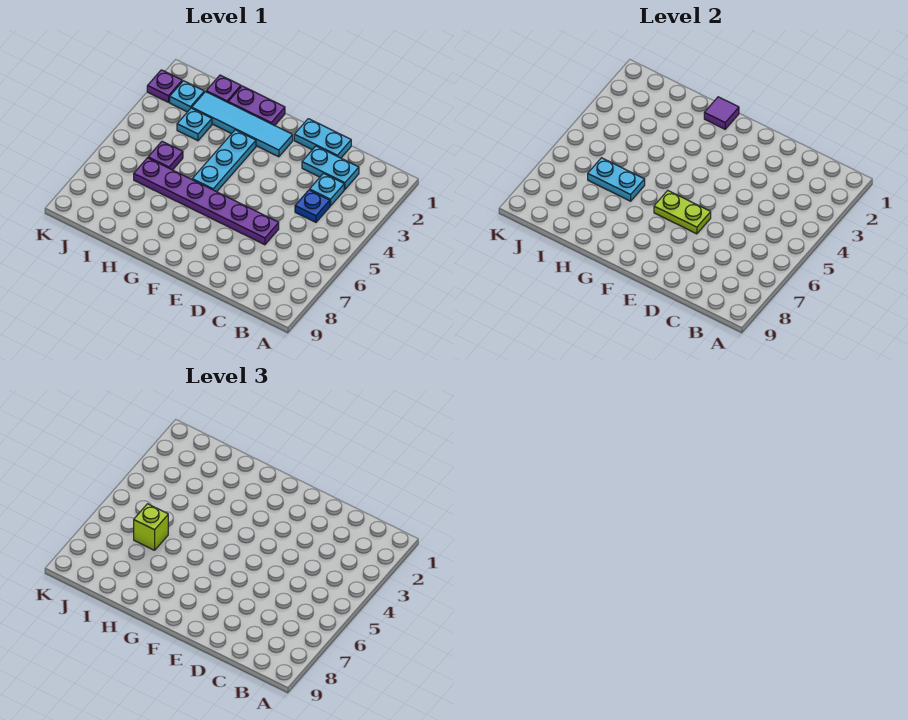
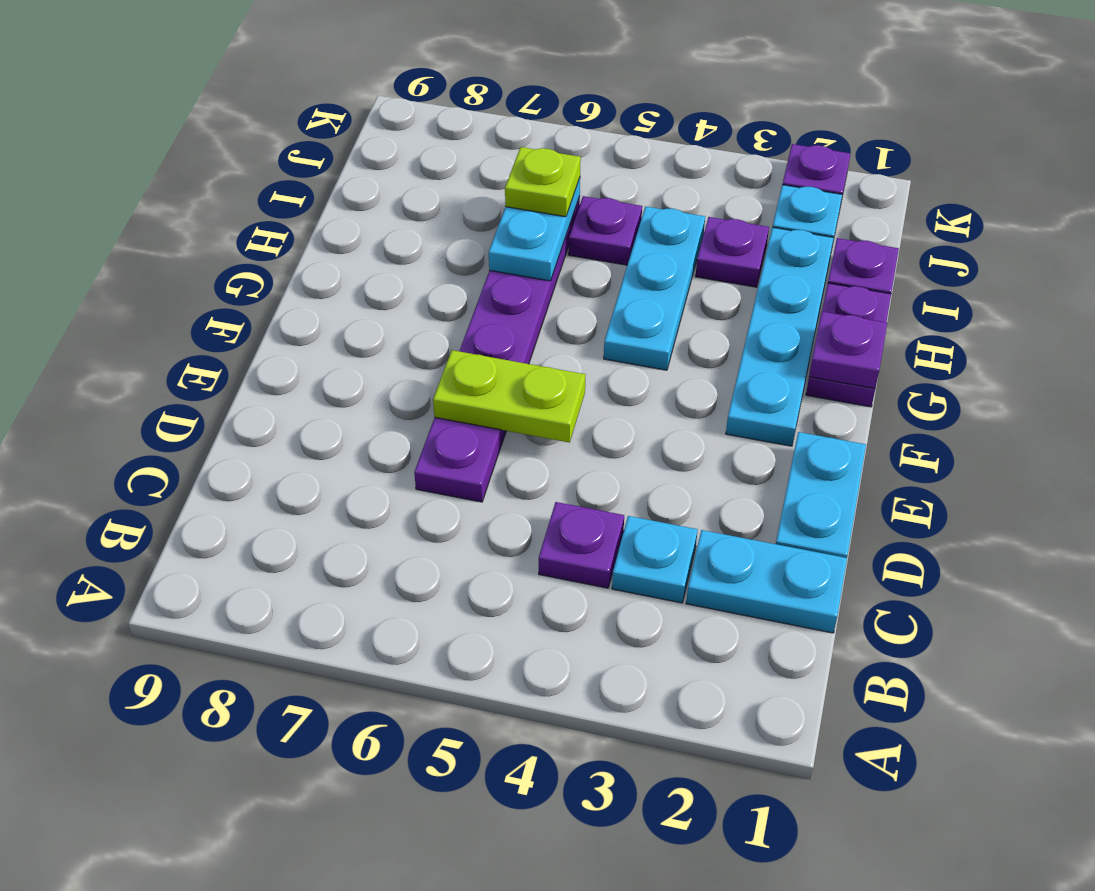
cyan plate C2:D2 level 1 -> cyan plate C1:C2 level 1
blue plate C4 level 1 -> purple plate C4 level 1
lime plate E6:F6 level 2 -> lime plate E5:E6 level 2
cyan tile F2:I2 level 1 -> cyan plate F2:I2 level 1
purple tile G1 level 2 -> purple plate G1 level 2
cyan plate G3:G5 level 1 -> cyan plate G4:I4 level 1
cyan plate I3 level 1 -> purple plate I3 level 1
lime brick I6 level 3 -> lime plate I6 level 3

